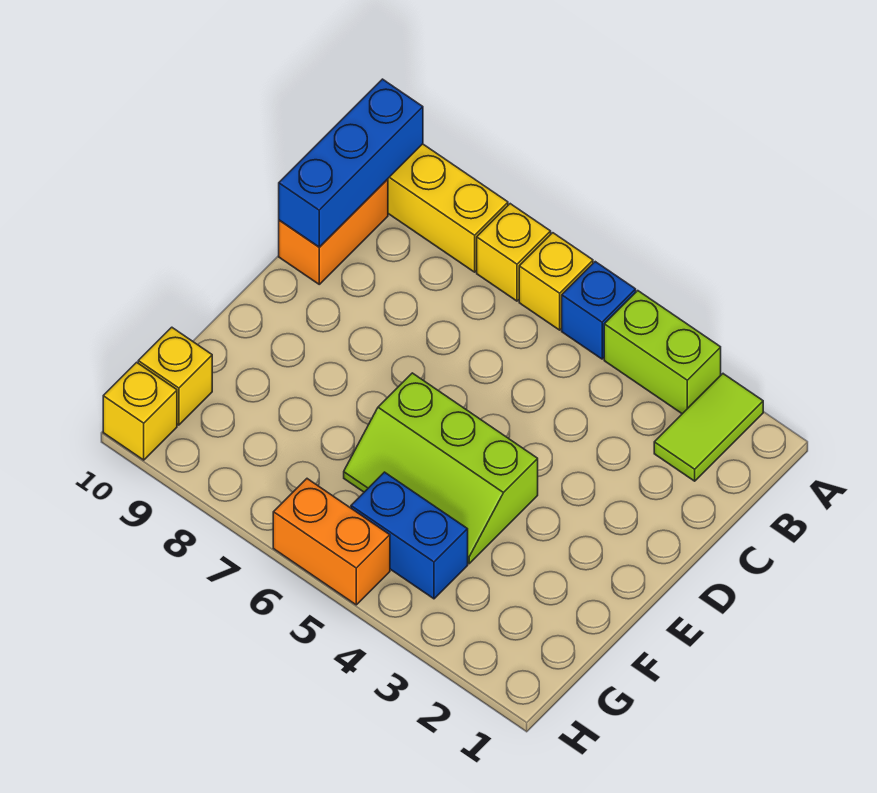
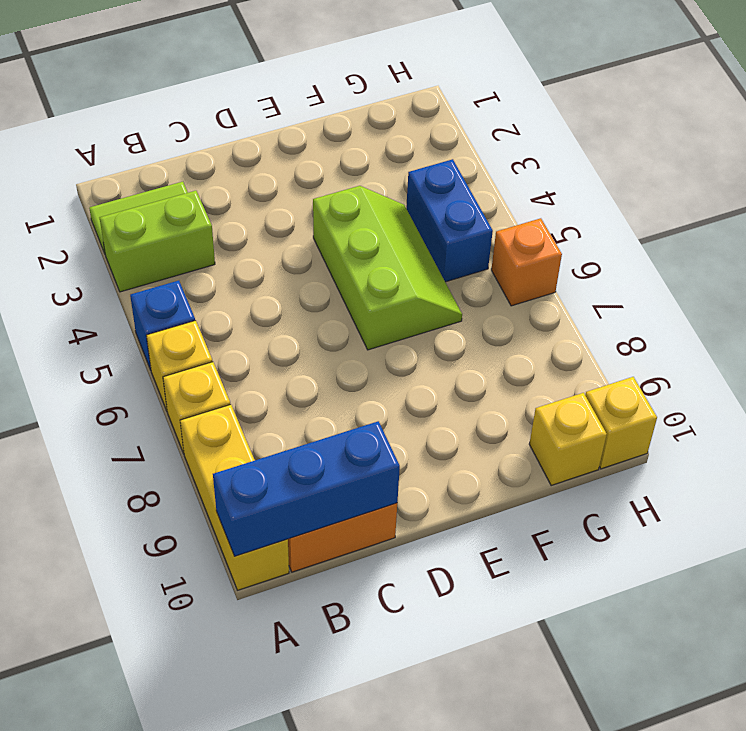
lime brick A3:A4 level 1 -> lime brick A3:B3 level 1
orange brick H5:H6 level 1 -> orange brick H6 level 1

